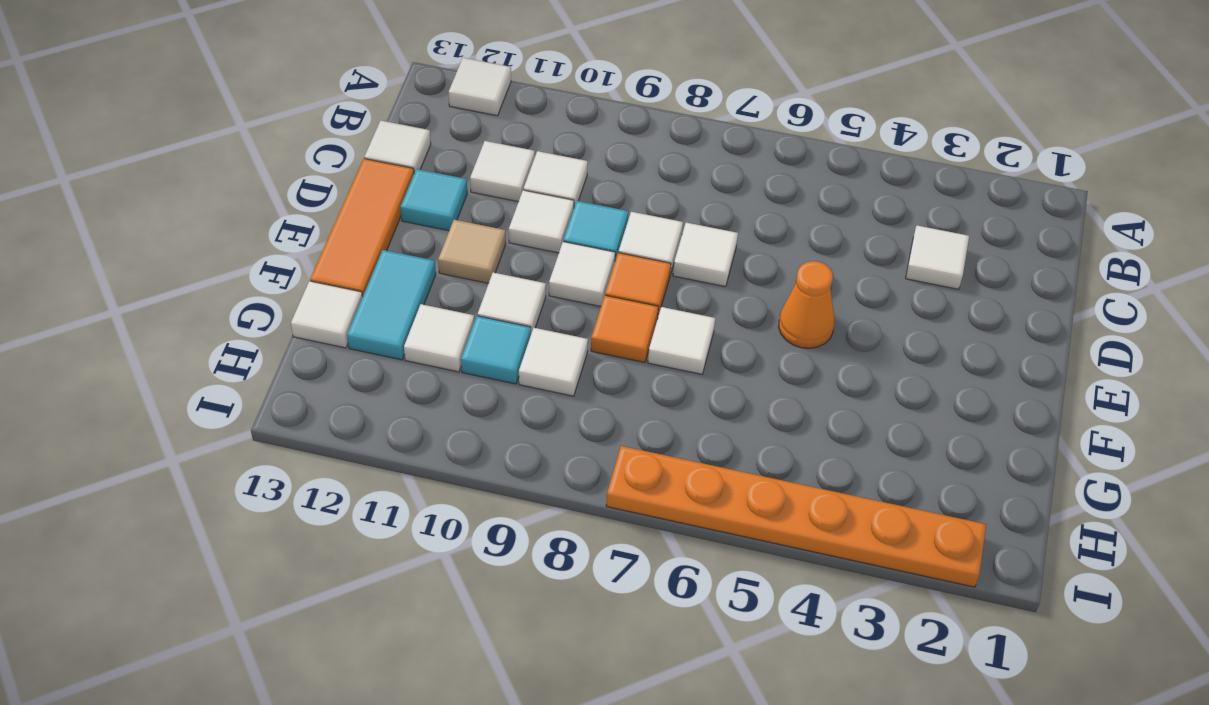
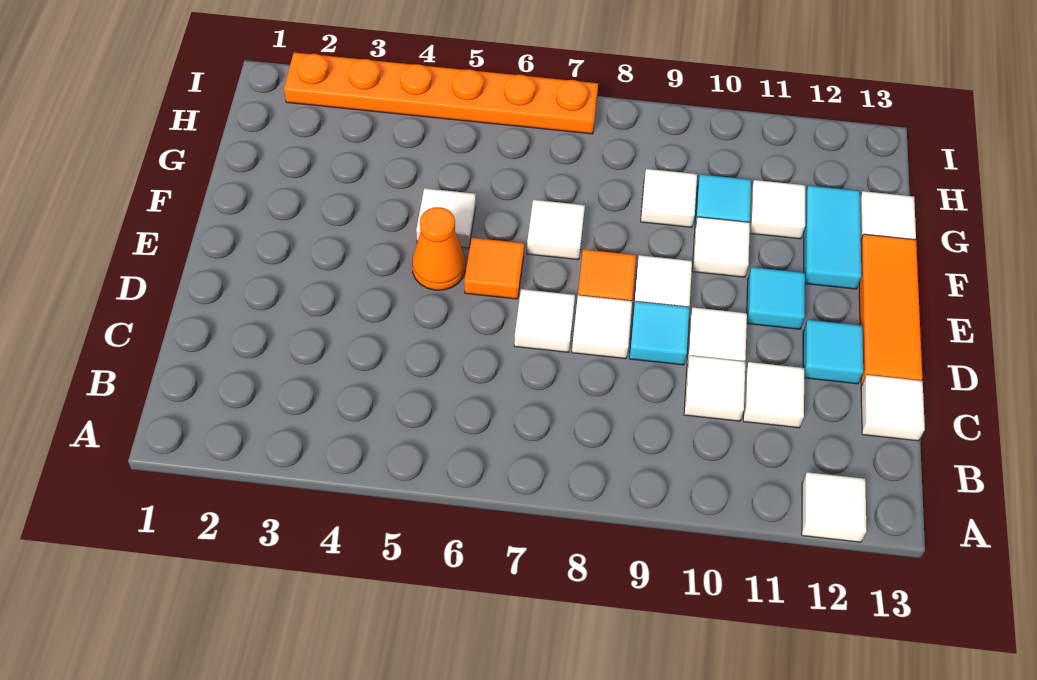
white tile C3 level 1 -> white tile F5 level 1
tan tile E11 level 1 -> cyan tile E11 level 1
orange tile F8 level 1 -> orange tile E6 level 1

